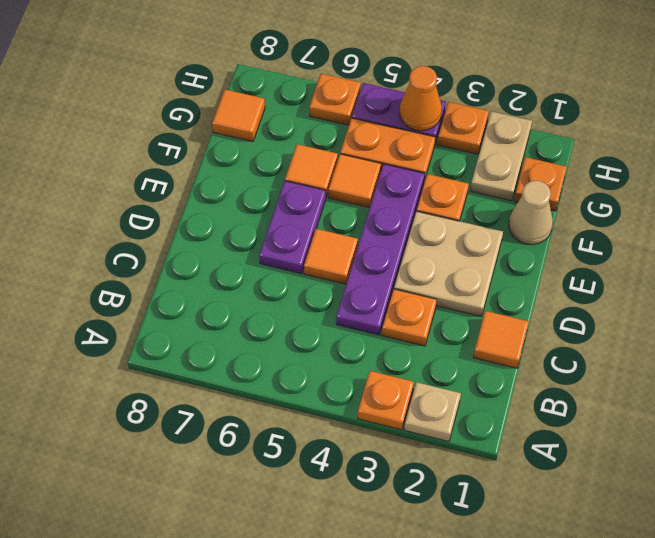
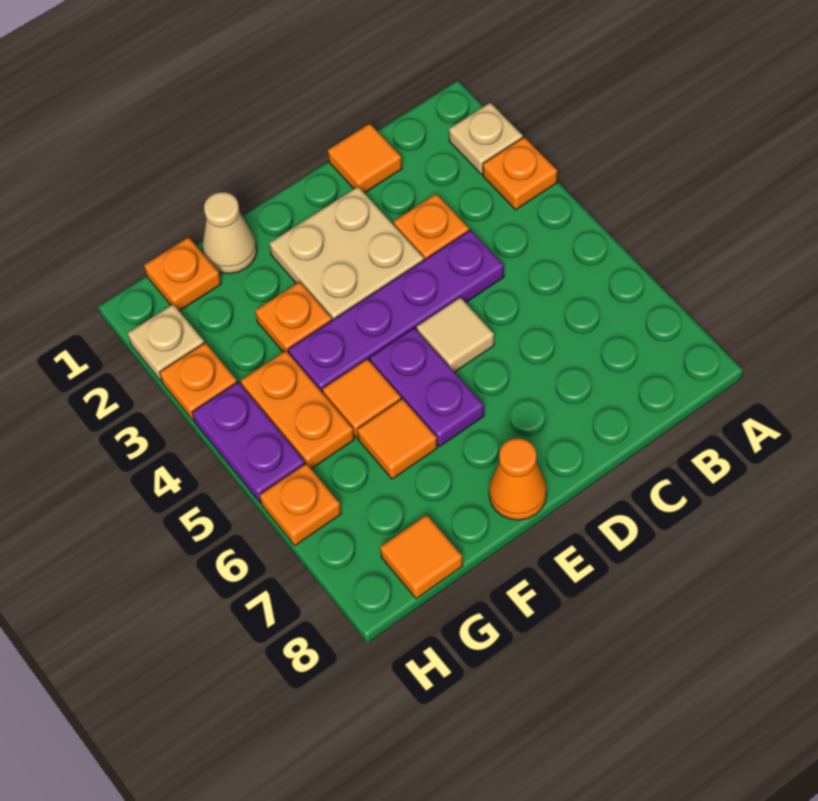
orange tile D5 level 1 -> tan tile D5 level 1
purple plate D6:E6 level 1 -> purple plate E5:E6 level 1
tan plate G2:H2 level 1 -> tan plate H2 level 1
orange cone H4 level 2 -> orange cone E8 level 1

